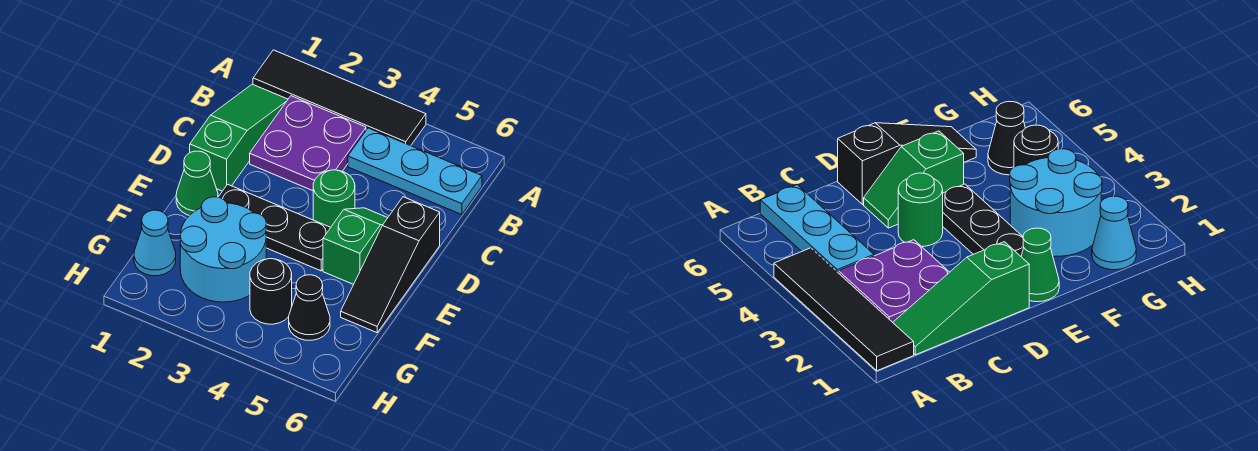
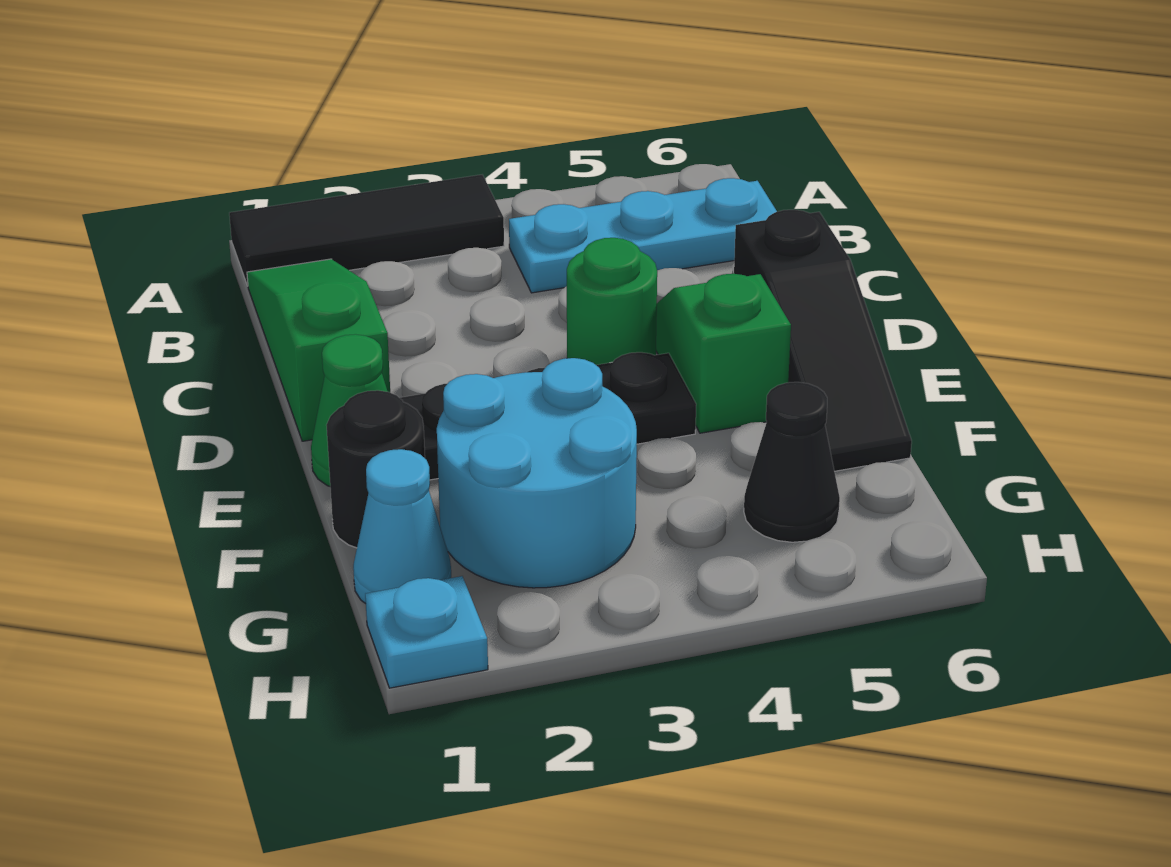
black tile A1:A4 level 1 -> black tile A1:A3 level 1
purple plate B2:C3 level 1 -> none
black round brick G4 level 1 -> black round brick F1 level 1
none -> cyan plate H1 level 1

